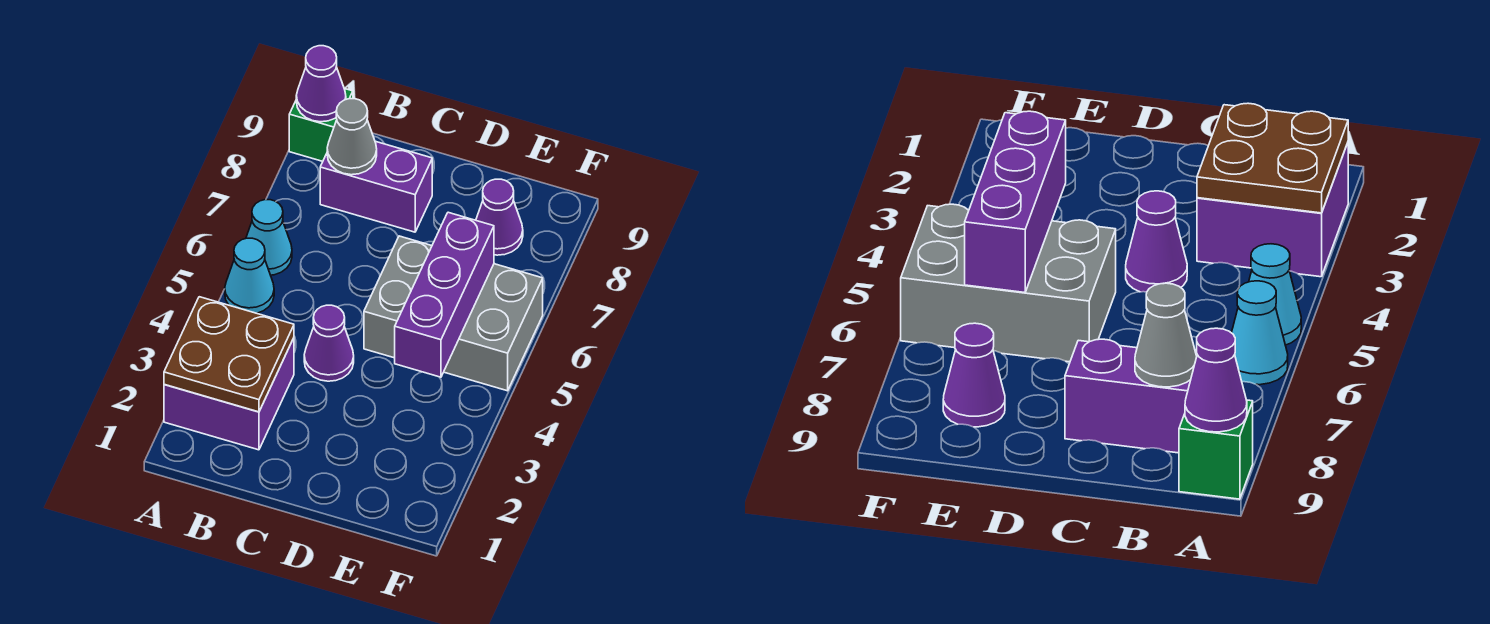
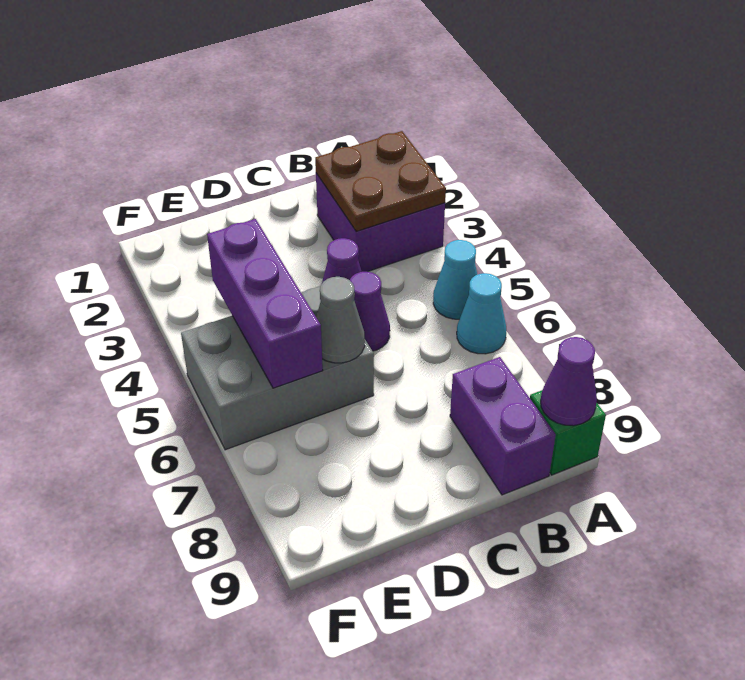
purple brick B8:C8 level 1 -> purple brick B8:B9 level 1
grey cone B8 level 2 -> grey cone D6 level 2
purple cone E8 level 1 -> purple cone C5 level 1

